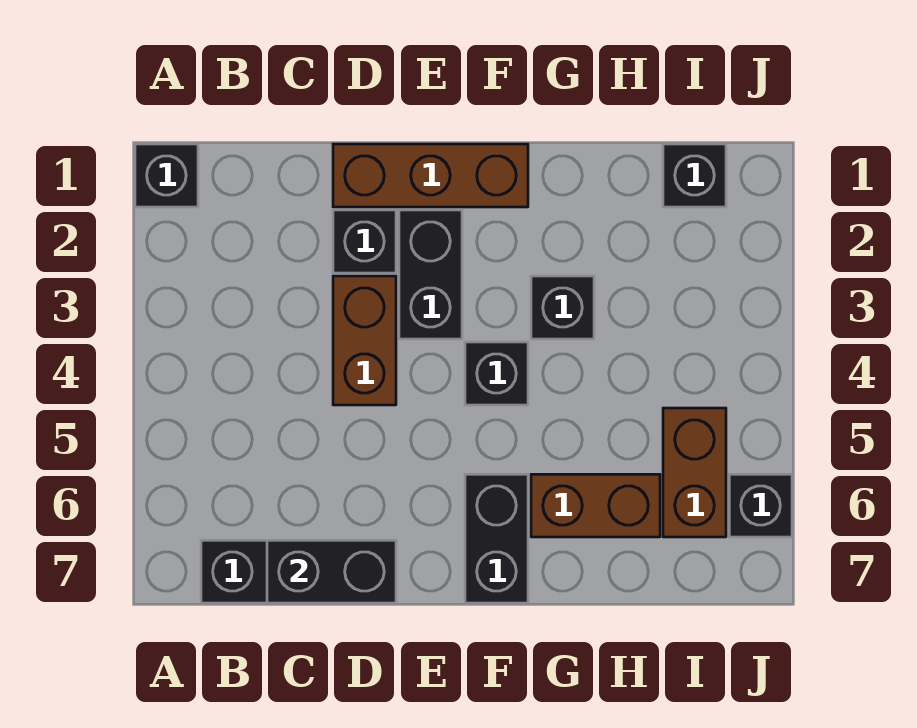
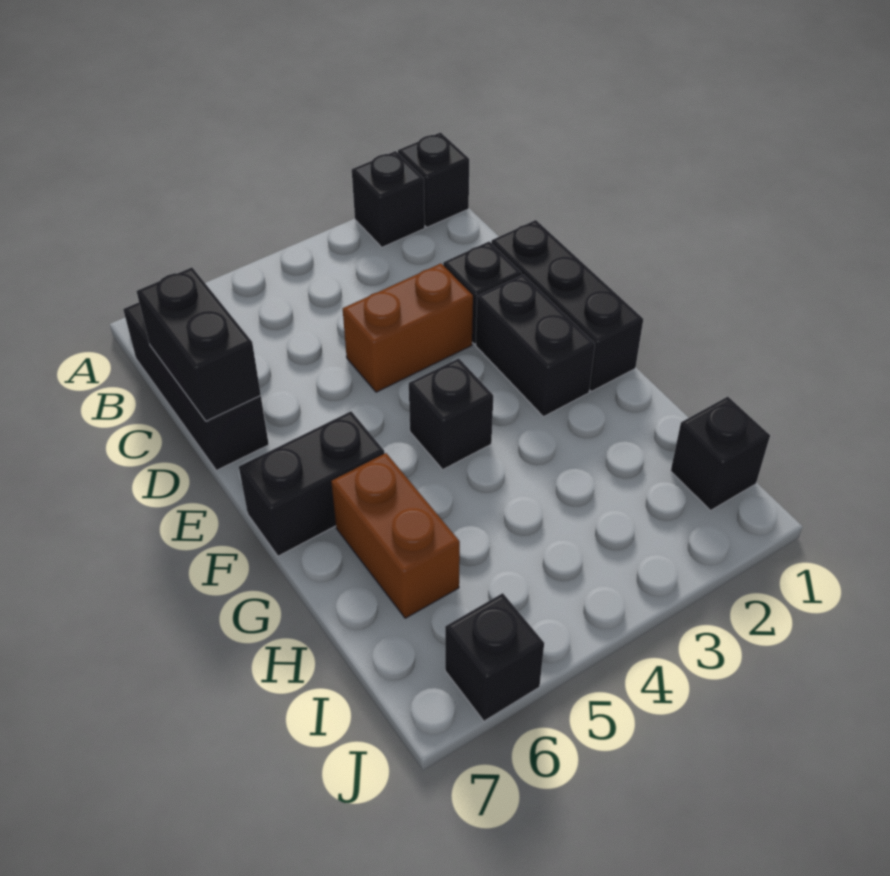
brown brick D1:F1 level 1 -> black brick D1:F1 level 1
black brick E2:E3 level 1 -> black brick E2:F2 level 1
black brick G3 level 1 -> black brick A2 level 1
brown brick I5:I6 level 1 -> none

